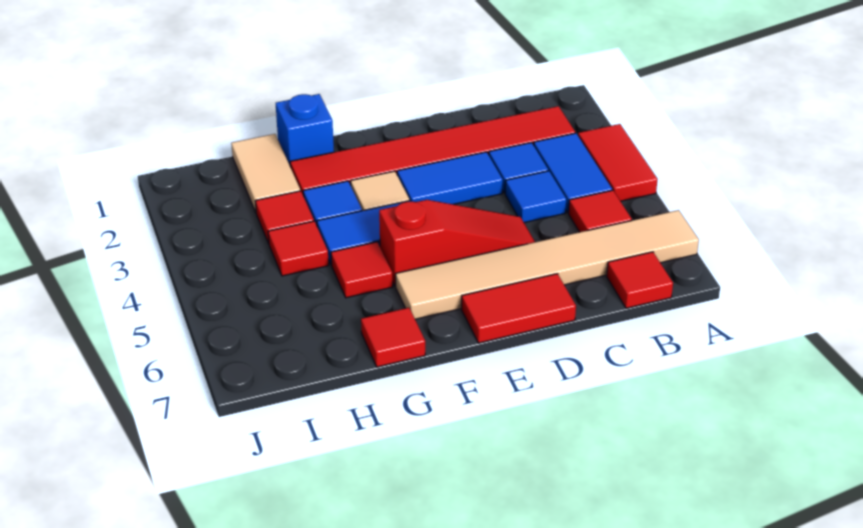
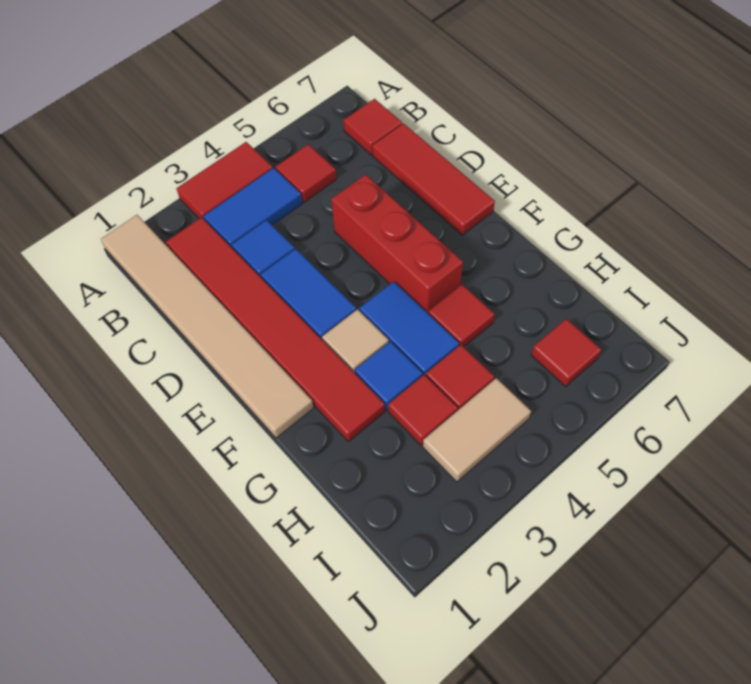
tan tile A6:F6 level 1 -> tan tile A1:F1 level 1
blue tile C4 level 1 -> none
red slope D5:F5 level 1 top F -> red brick D5:F5 level 1
red tile D7:E7 level 1 -> red tile C7:E7 level 1
blue brick G1 level 1 -> none
red tile G7 level 1 -> red tile I6 level 1
tan tile H1:H2 level 1 -> tan tile I3:I4 level 1

